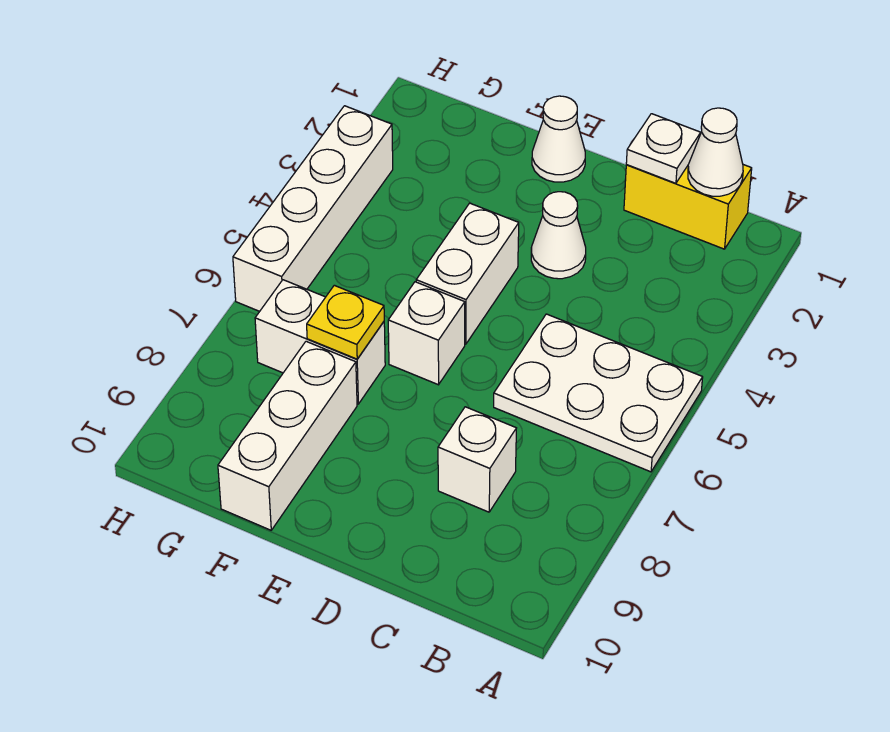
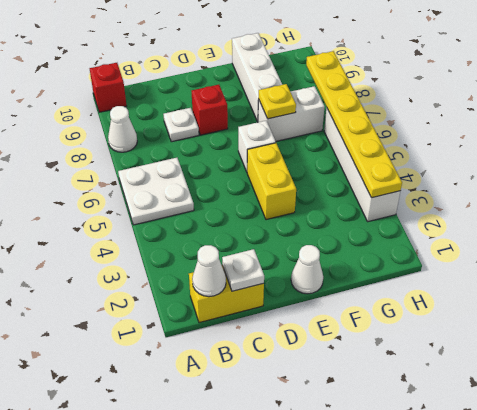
white plate A5:C6 level 1 -> white plate A5:B6 level 1
none -> red brick A10 level 1
white brick C8 level 1 -> white plate C8 level 1
white cone D3 level 1 -> white cone A8 level 1
none -> red brick D8 level 1
white brick E4:E5 level 1 -> yellow brick E4:E5 level 1
none -> yellow plate H3:H8 level 2

